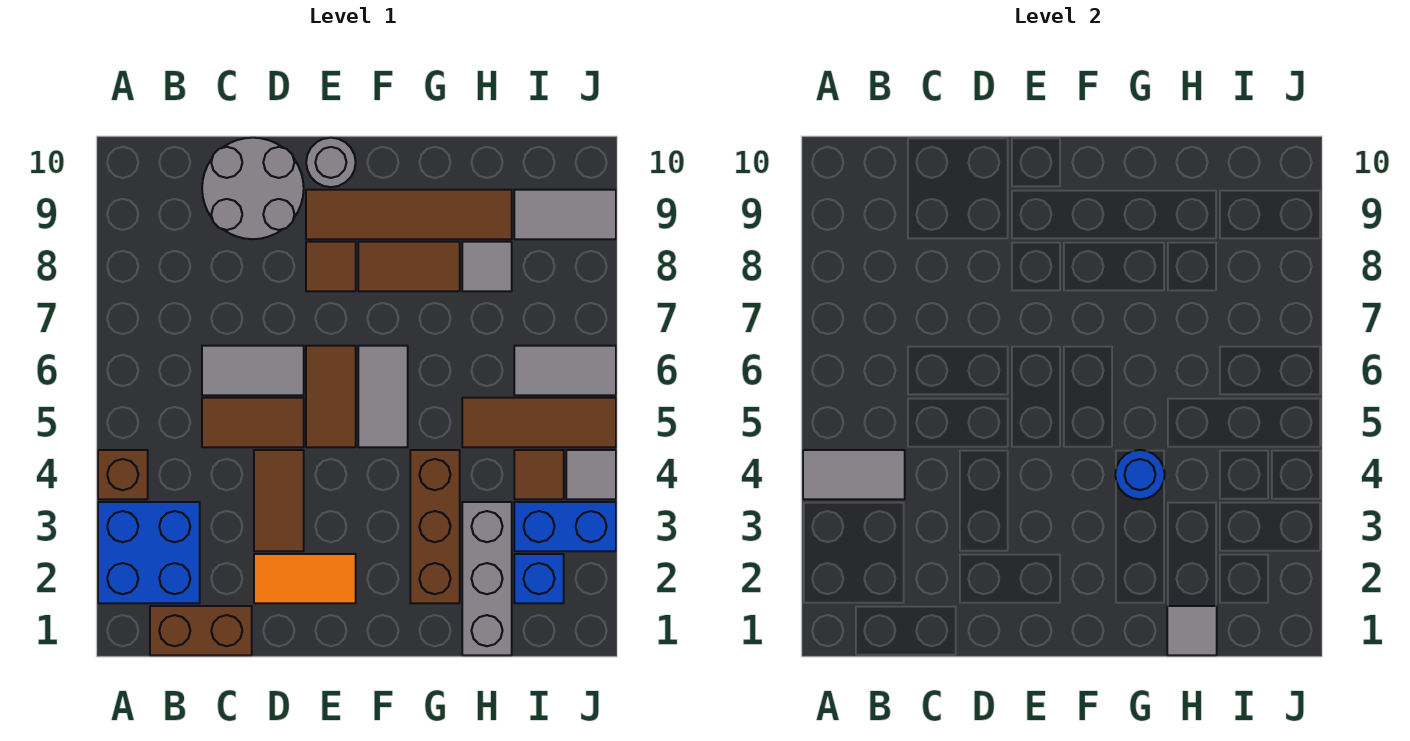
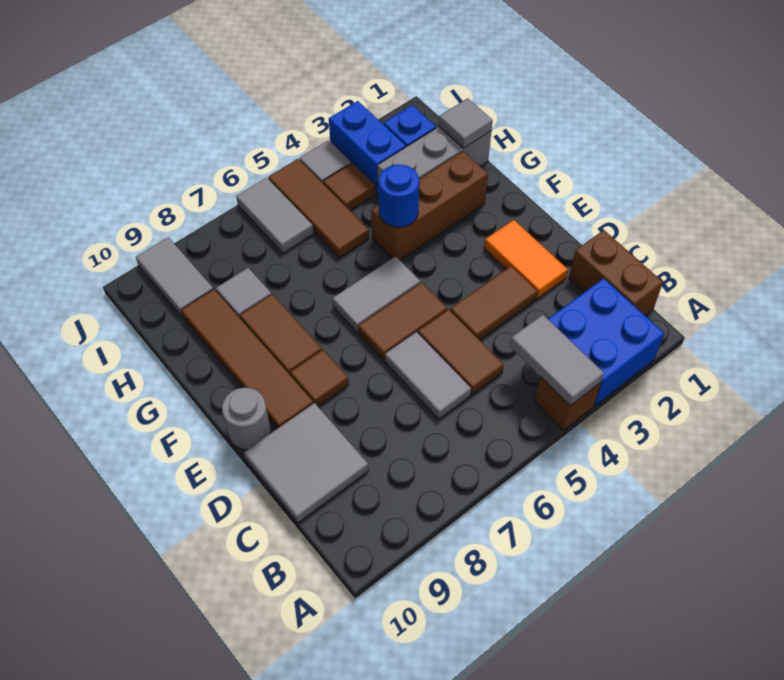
grey round brick C9:D10 level 1 -> grey tile C9:D10 level 1

